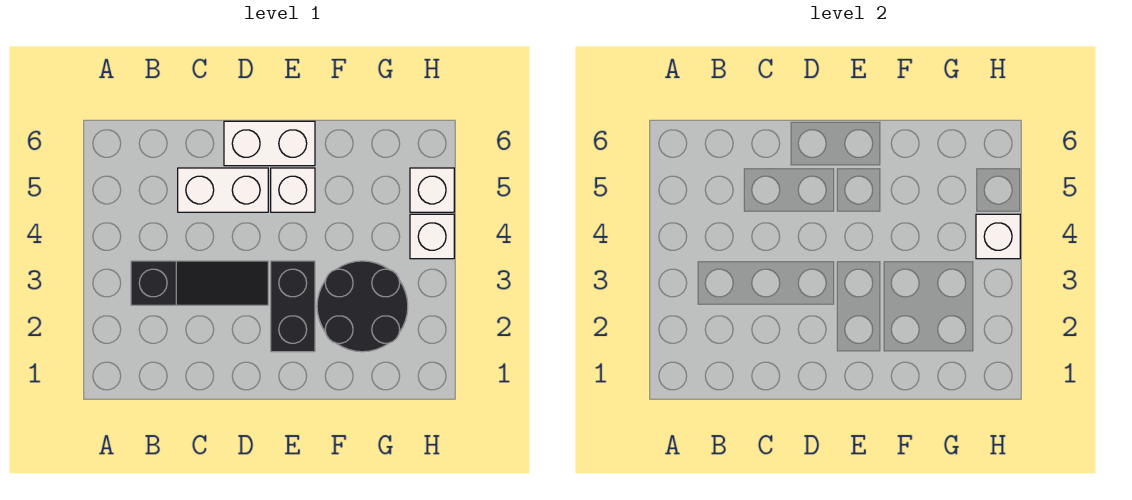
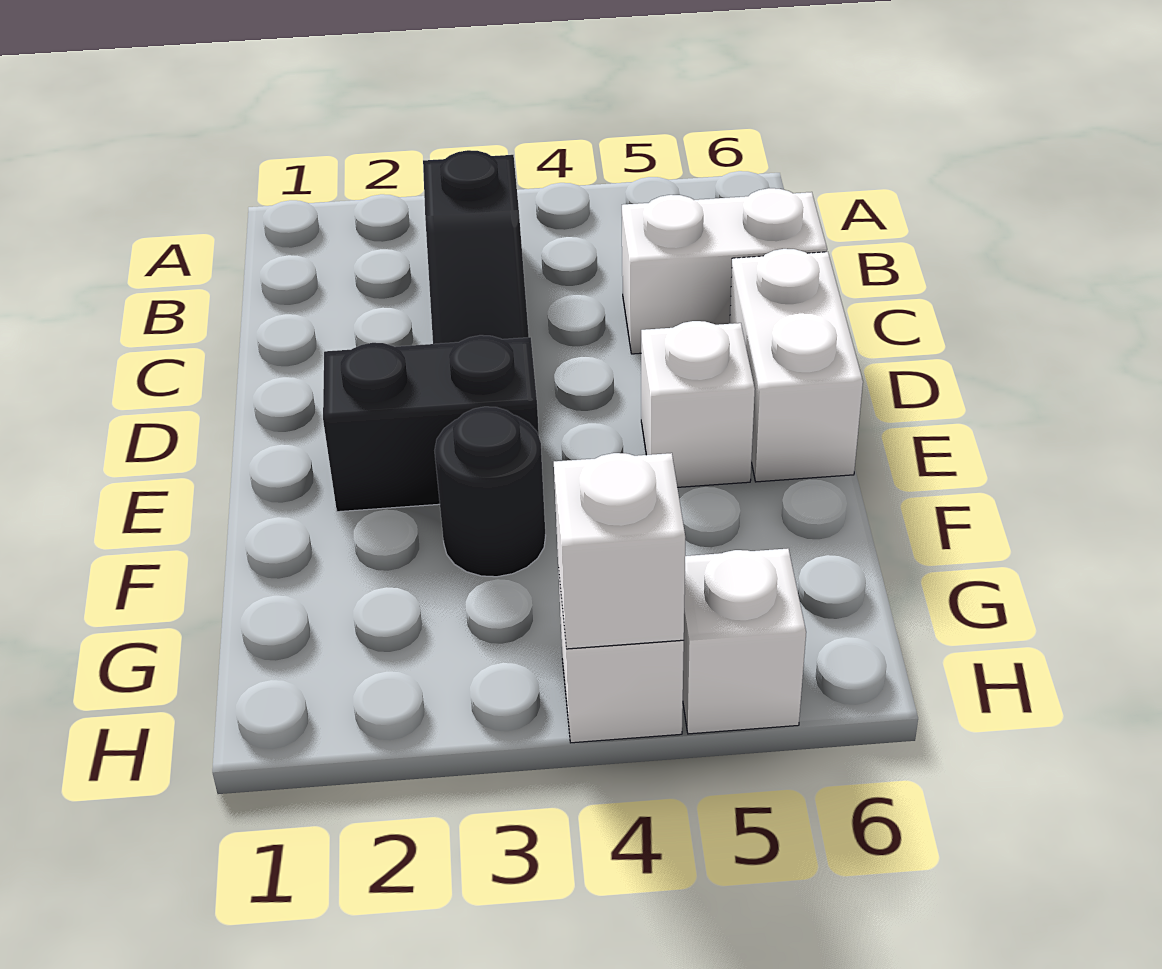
white brick C5:D5 level 1 -> white brick C5:C6 level 1
black round brick F2:G3 level 1 -> black round brick F3 level 1

